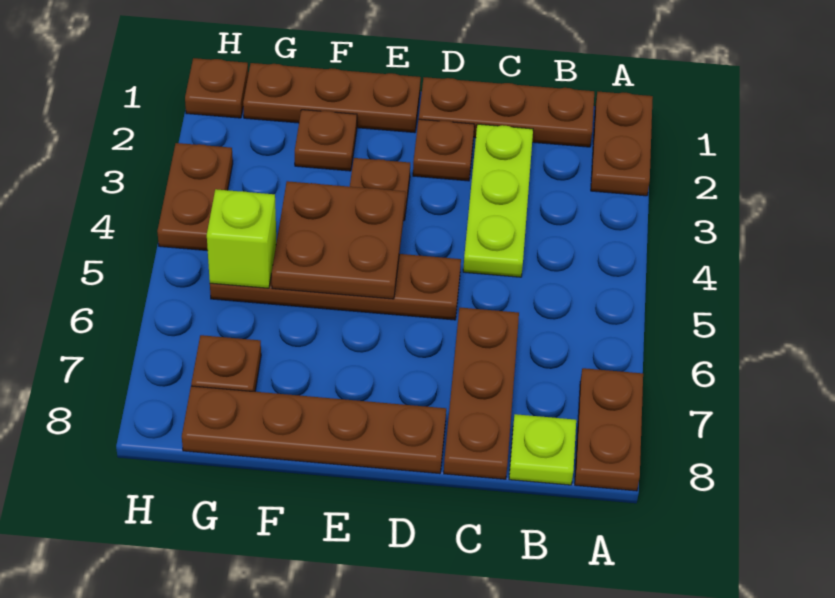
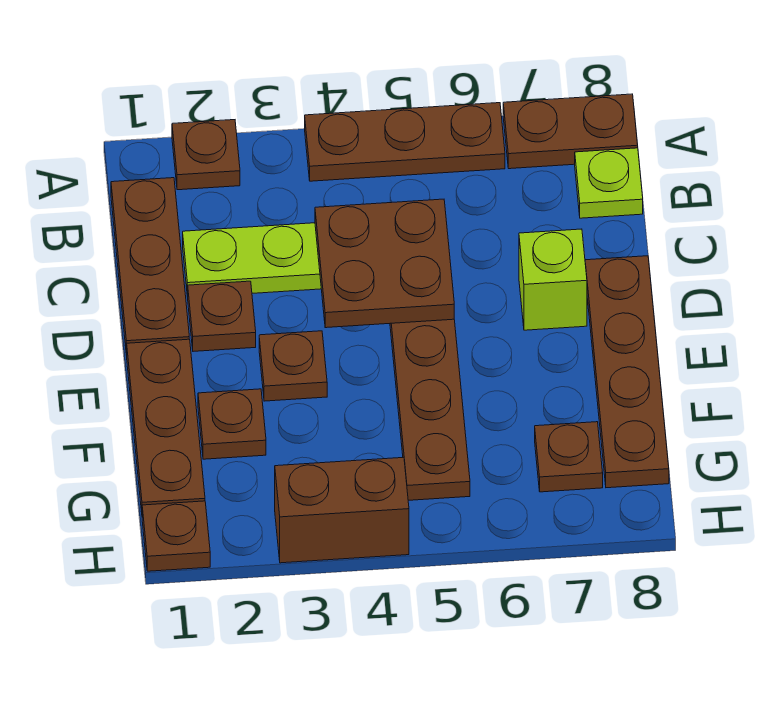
brown plate A1:A2 level 1 -> brown plate A2 level 1
brown plate C6:C8 level 1 -> brown plate A4:A6 level 1
brown plate E4:F5 level 2 -> brown plate C4:D5 level 2
lime brick G5 level 2 -> lime brick D7 level 1
brown plate H3:H4 level 1 -> brown brick H3:H4 level 1

